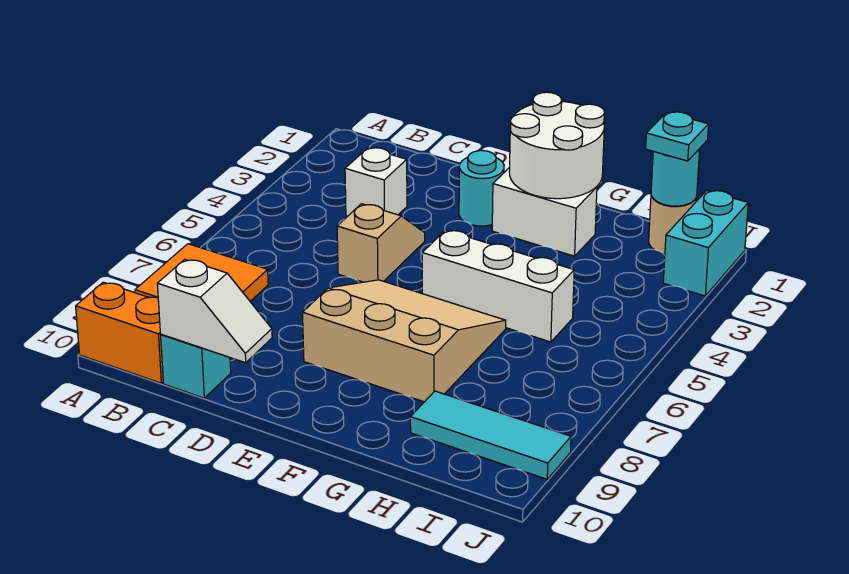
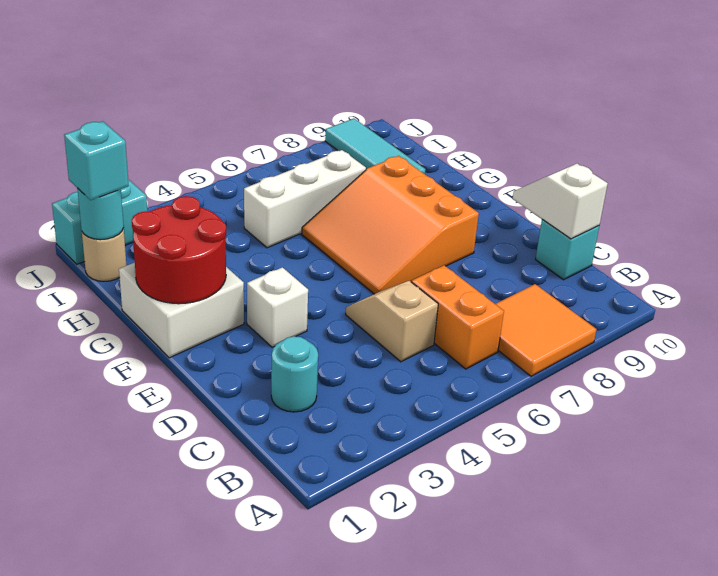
orange brick A10:B10 level 1 -> orange brick B6:C6 level 1
white brick C3 level 1 -> white brick E3 level 1
tan slope D4:D5 level 1 top 5 -> tan slope C5:D5 level 1 top C
cyan round brick E2 level 1 -> cyan round brick C2 level 1
tan slope E6:G8 level 1 top 8 -> orange slope E6:G8 level 1 top 8
white round brick F1:G2 level 2 -> red round brick F1:G2 level 2
white brick F2:G2 level 1 -> white brick F1:G2 level 1
white brick F5:H5 level 1 -> white brick H5:H7 level 1
cyan plate I1 level 3 -> cyan brick I1 level 3

